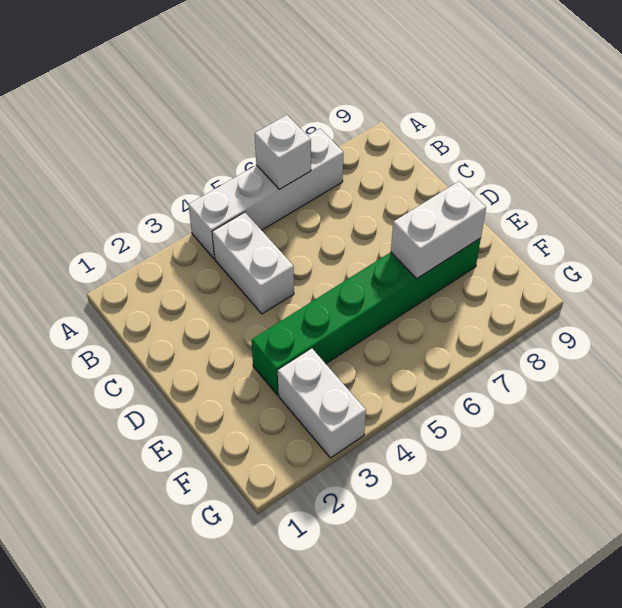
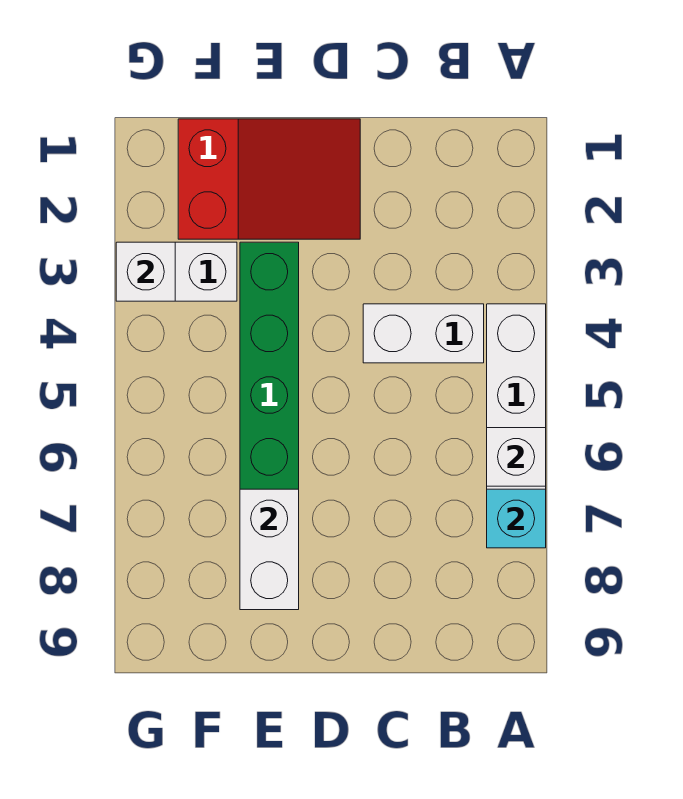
none -> cyan brick A7 level 2
none -> red slope D1:F2 level 1 top F
none -> white brick G3 level 2

